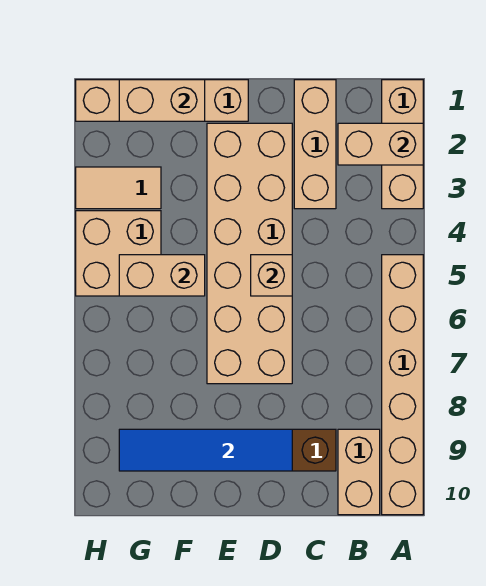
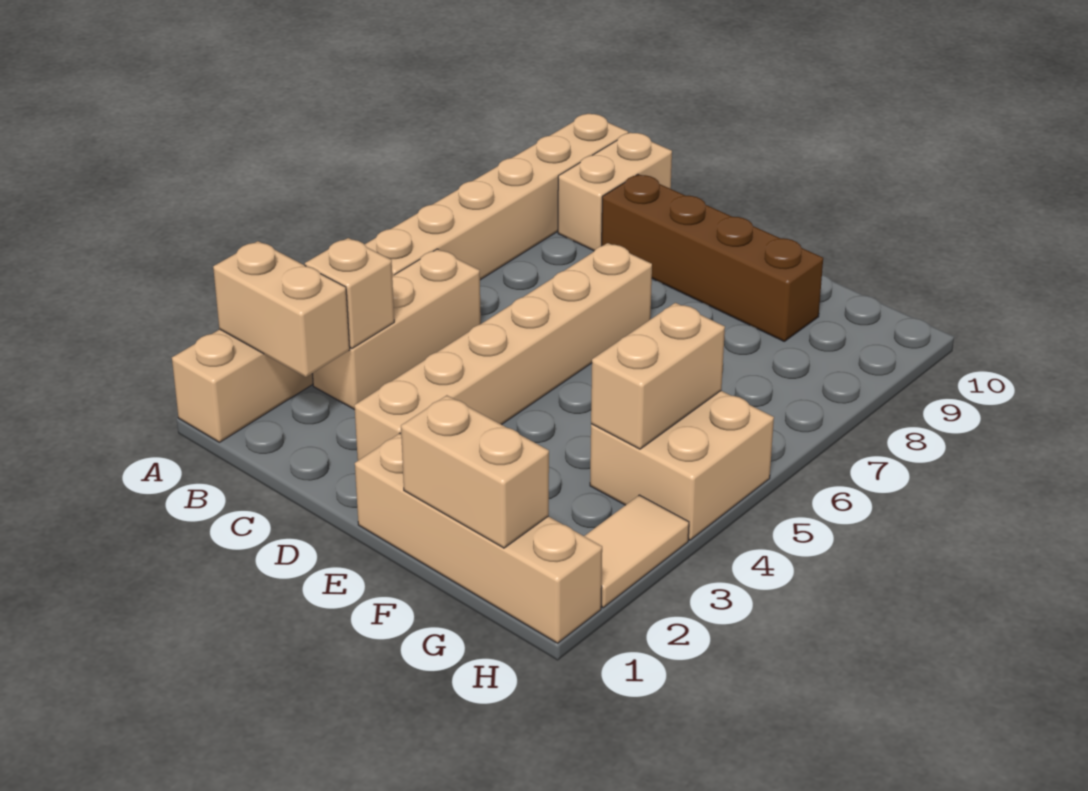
tan brick C1:C3 level 1 -> tan brick B3:B5 level 1
tan brick D2:E7 level 1 -> tan brick D2:D7 level 1
tan brick D5 level 2 -> tan brick B3 level 2
blue tile D9:G9 level 2 -> none
tan brick F5:G5 level 2 -> tan brick G4:G5 level 2
tan tile G3:H3 level 1 -> tan tile H2:H3 level 1

